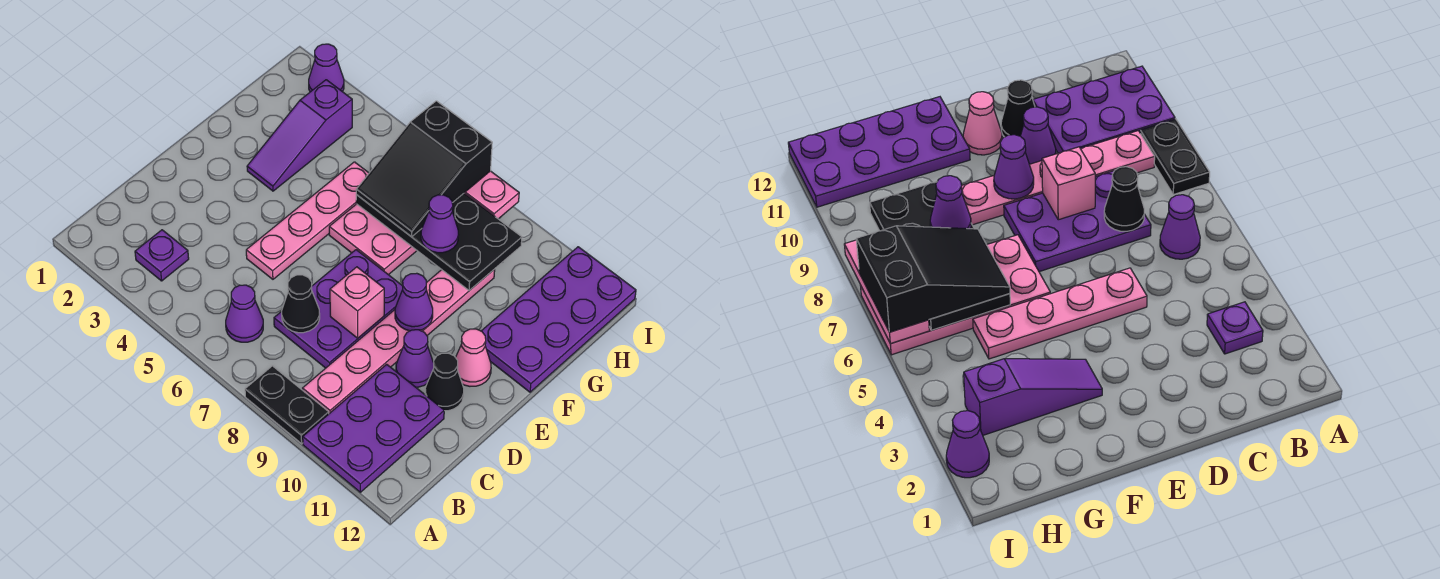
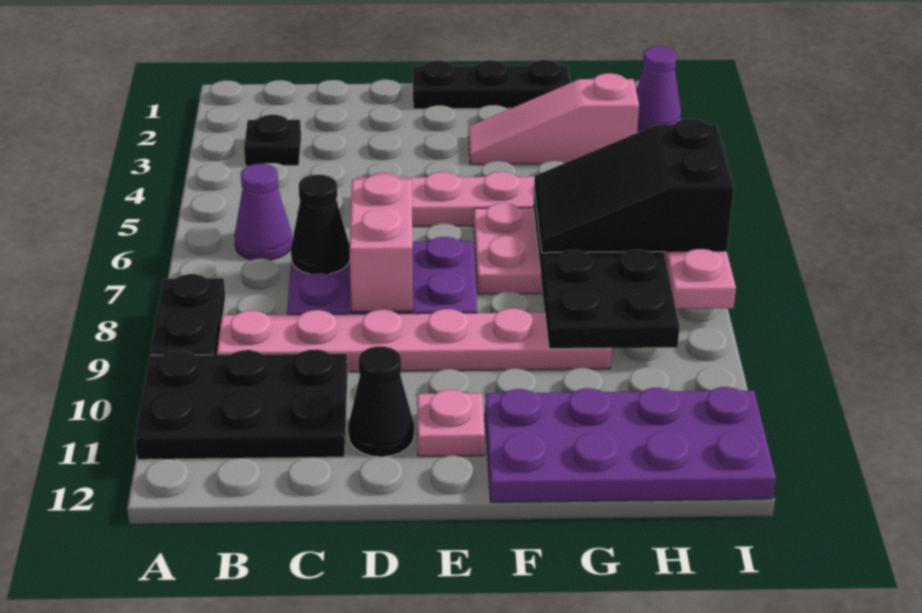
purple plate A10:C11 level 1 -> black plate A10:C11 level 1
purple plate B3 level 1 -> black plate B3 level 1
pink brick D8 level 2 -> pink brick D7:D8 level 2
purple cone D10 level 1 -> none
none -> black plate E1:G1 level 1
purple cone E9 level 2 -> none
pink cone E11 level 1 -> pink plate E11 level 1
purple slope F3:H3 level 1 top H -> pink slope F3:H3 level 1 top H
purple cone G8 level 3 -> none

